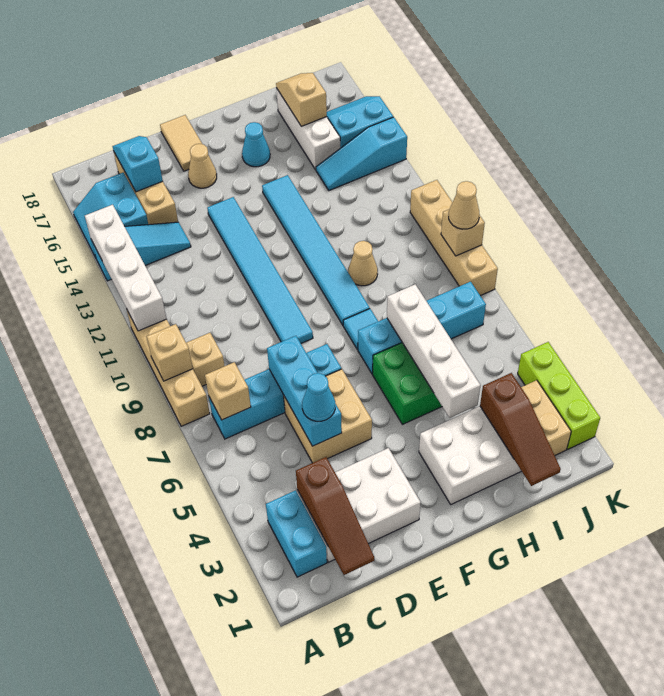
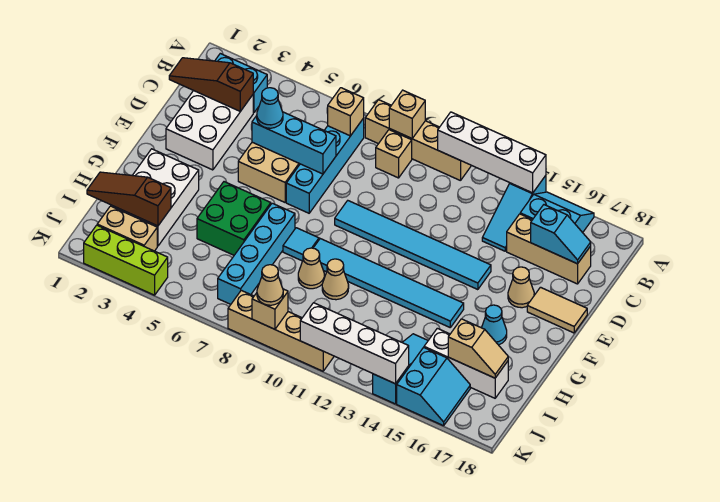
white brick H4:H7 level 2 -> white brick K11:K14 level 2
none -> tan cone H9 level 1

